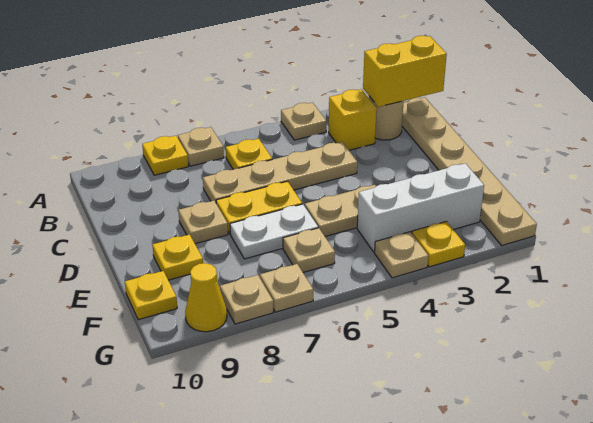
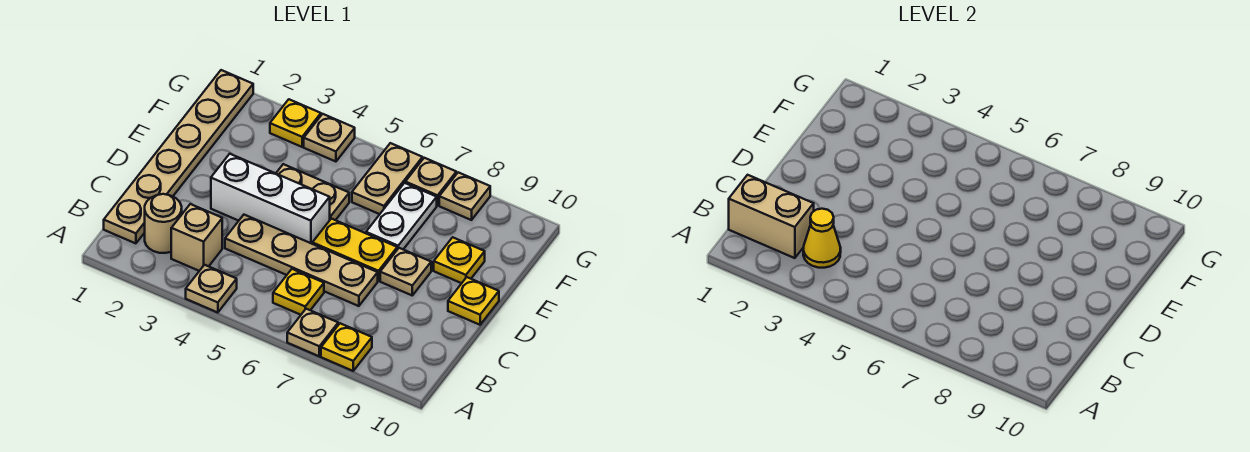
yellow brick B1:B2 level 2 -> tan brick B1:B2 level 2
yellow brick B3 level 1 -> tan brick B3 level 1
white plate E6:E7 level 1 -> white plate E7:F7 level 1
white brick F2:F4 level 1 -> white brick D3:D5 level 1
tan plate F6 level 1 -> tan plate F6:G6 level 1
yellow plate F10 level 1 -> yellow plate D10 level 1
yellow cone G9 level 1 -> yellow cone B3 level 2

